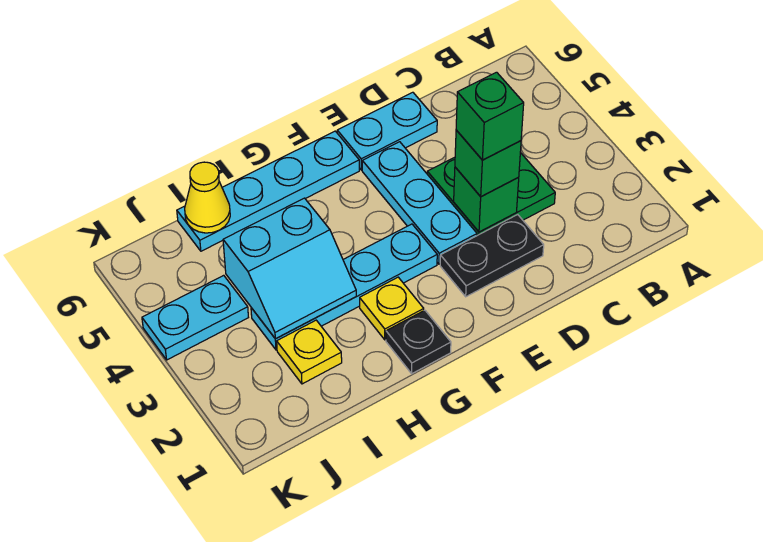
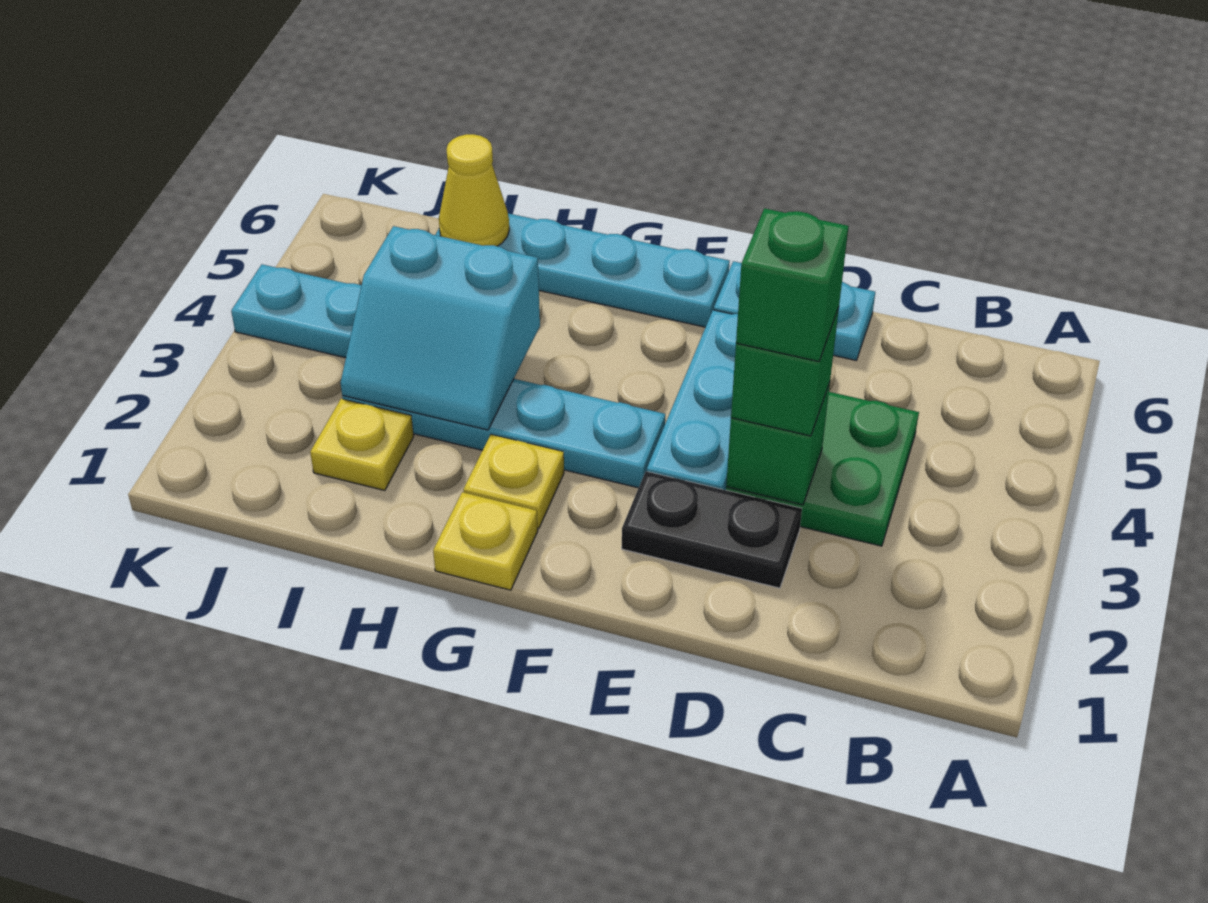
black plate G1 level 1 -> yellow plate G1 level 1

